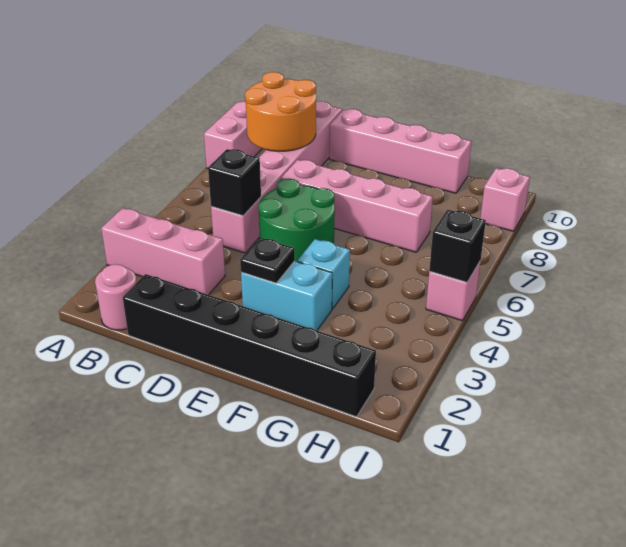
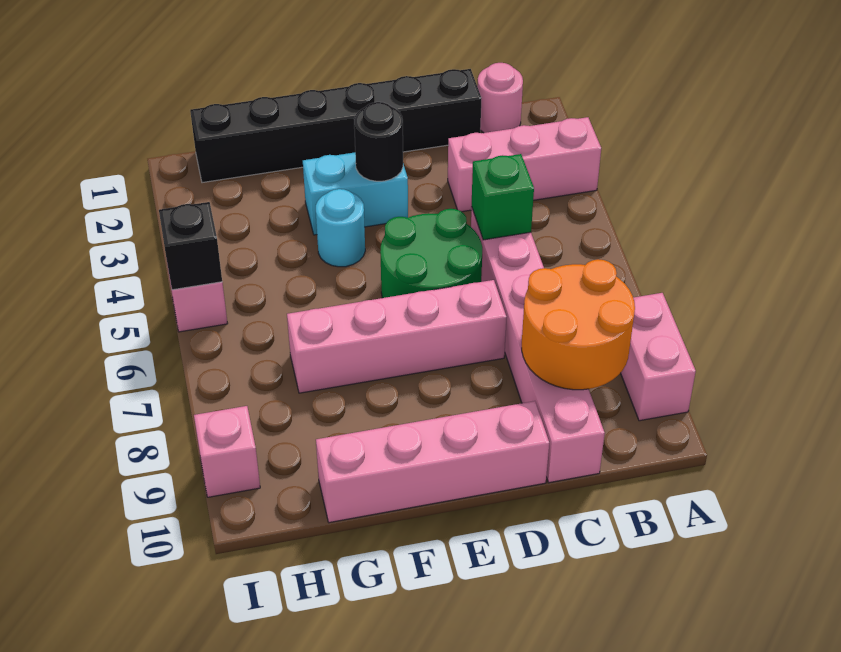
black brick C5 level 2 -> green brick C5 level 2
black plate E3 level 2 -> black round brick E3 level 2
cyan brick F4 level 1 -> cyan round brick F4 level 1

